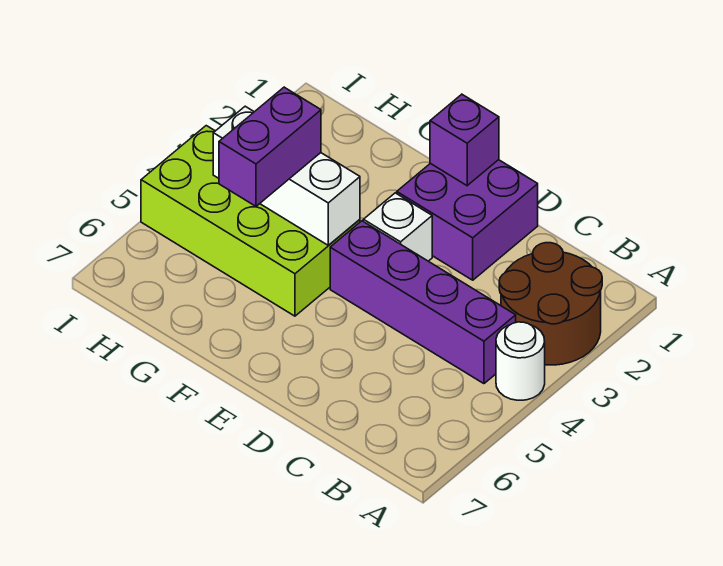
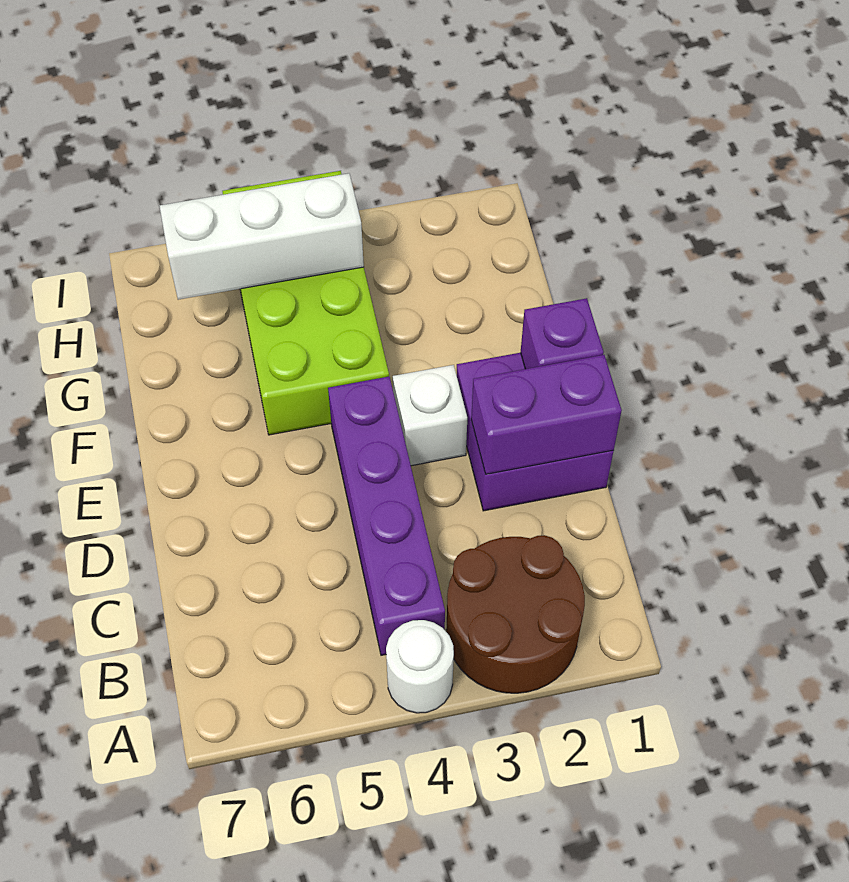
white brick F4:H4 level 2 -> white brick H4:H6 level 2
purple brick G4:G5 level 3 -> purple brick D1:D2 level 2

